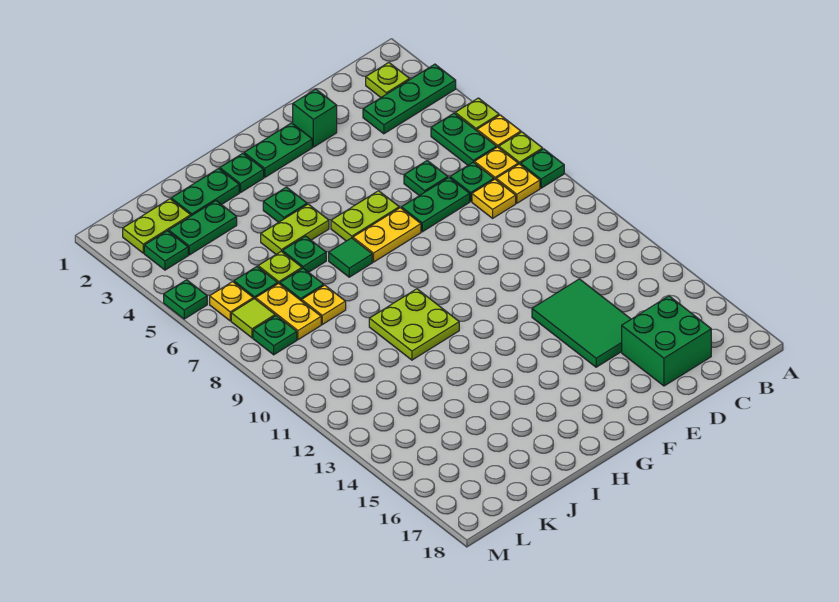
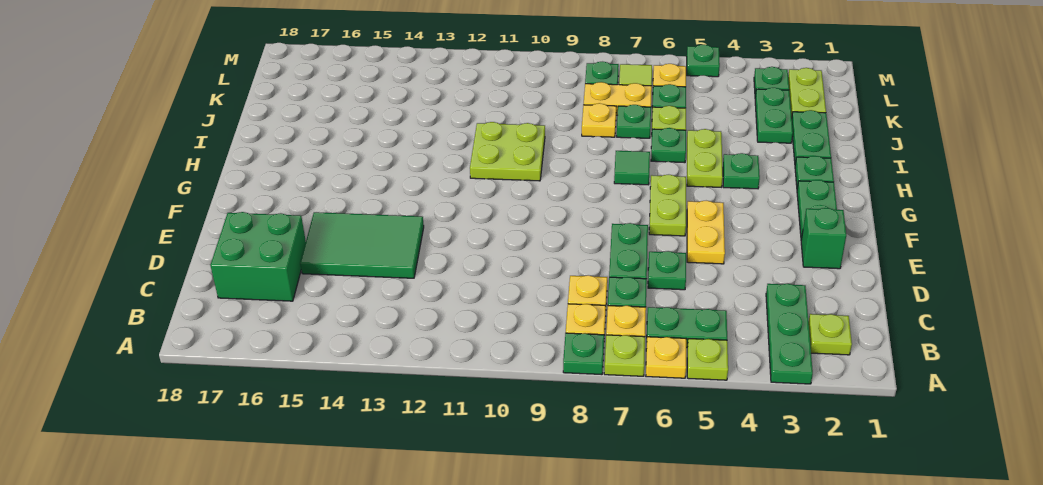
yellow plate F7:G7 level 1 -> yellow plate E5:F5 level 1

